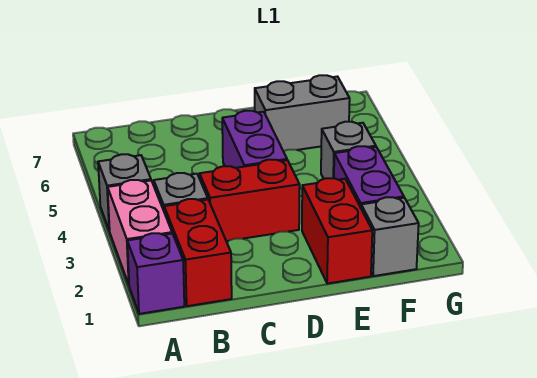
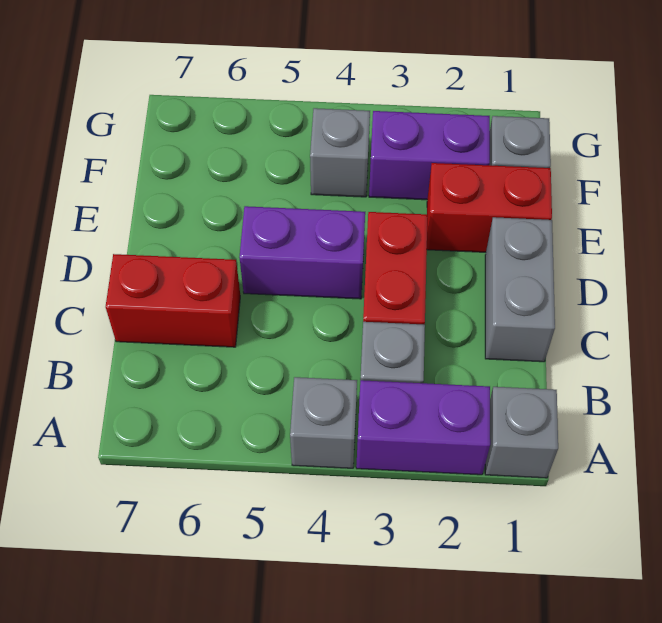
purple brick A1 level 1 -> grey brick A1 level 1
pink brick A2:A3 level 1 -> purple brick A2:A3 level 1
red brick B1:B2 level 1 -> red brick C6:C7 level 1
grey brick E6:F6 level 1 -> grey brick C1:D1 level 1

